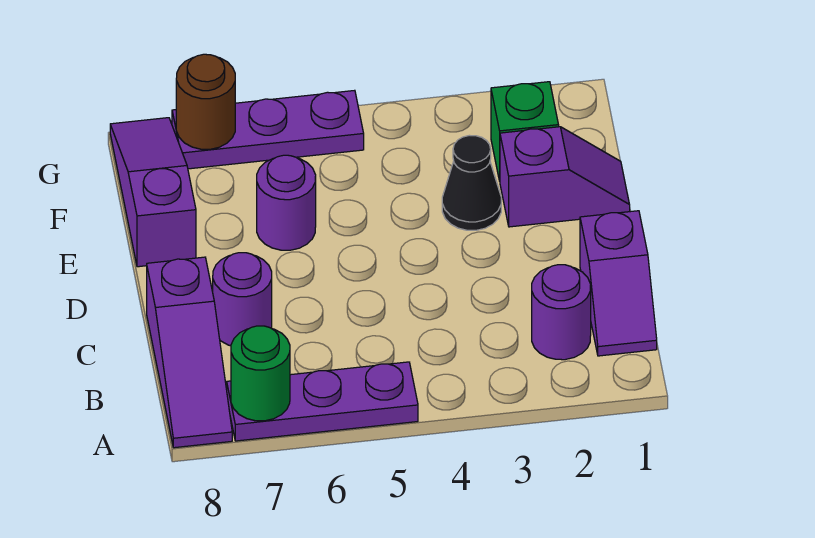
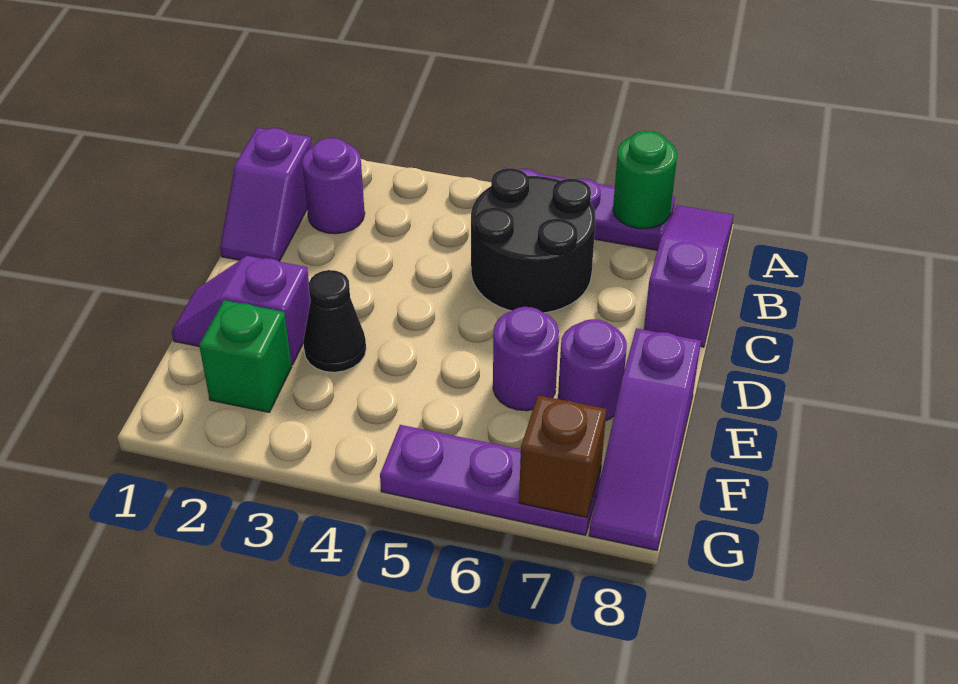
purple slope B1:C1 level 1 top C -> purple slope B1:C1 level 1 top B
none -> black round brick B5:C6 level 1
purple round brick C7 level 1 -> purple round brick E7 level 1
brown round brick G7 level 2 -> brown brick G7 level 2

